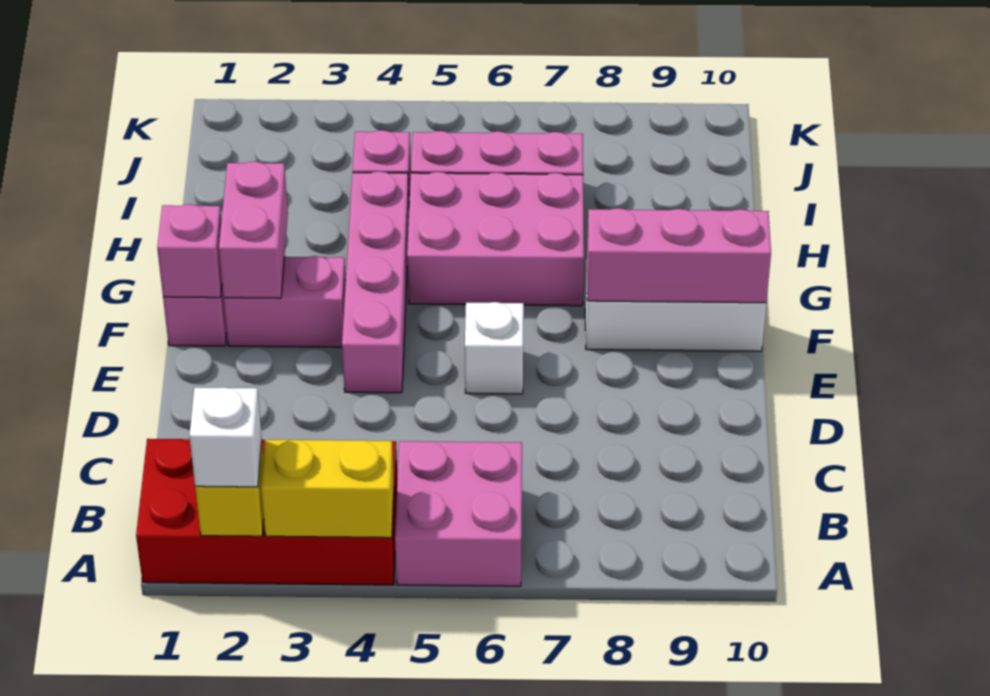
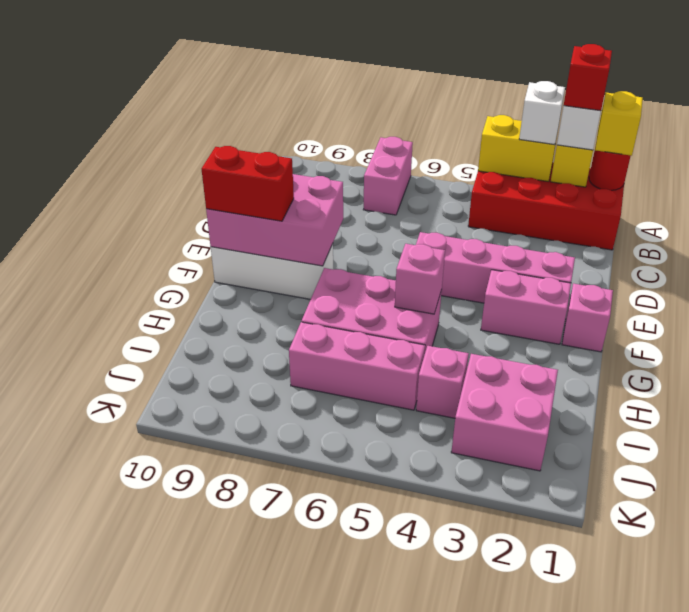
none -> red round brick A1 level 2
none -> yellow brick A1 level 3
none -> red brick A2 level 4
pink brick A5:B6 level 1 -> pink brick I2:J3 level 1
pink brick E4:H4 level 1 -> pink brick E2:E5 level 1
white brick E6 level 1 -> white brick A3 level 3
pink brick F1 level 2 -> pink brick G5 level 2
pink brick F2:G2 level 2 -> pink brick A7:B7 level 1
pink brick F8:F10 level 2 -> pink brick E8:F10 level 2
none -> red brick F9:F10 level 3

